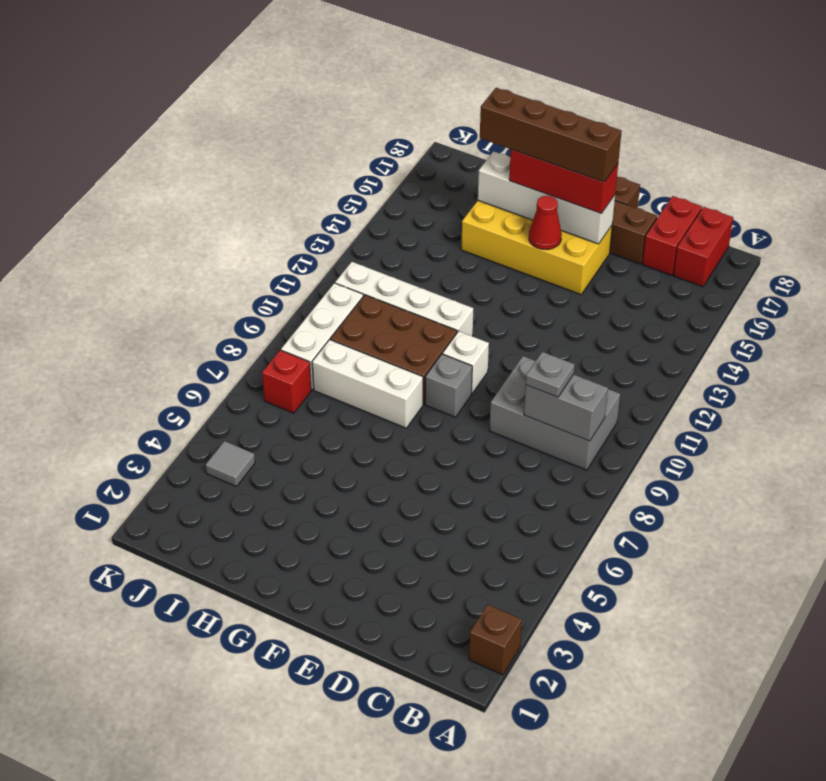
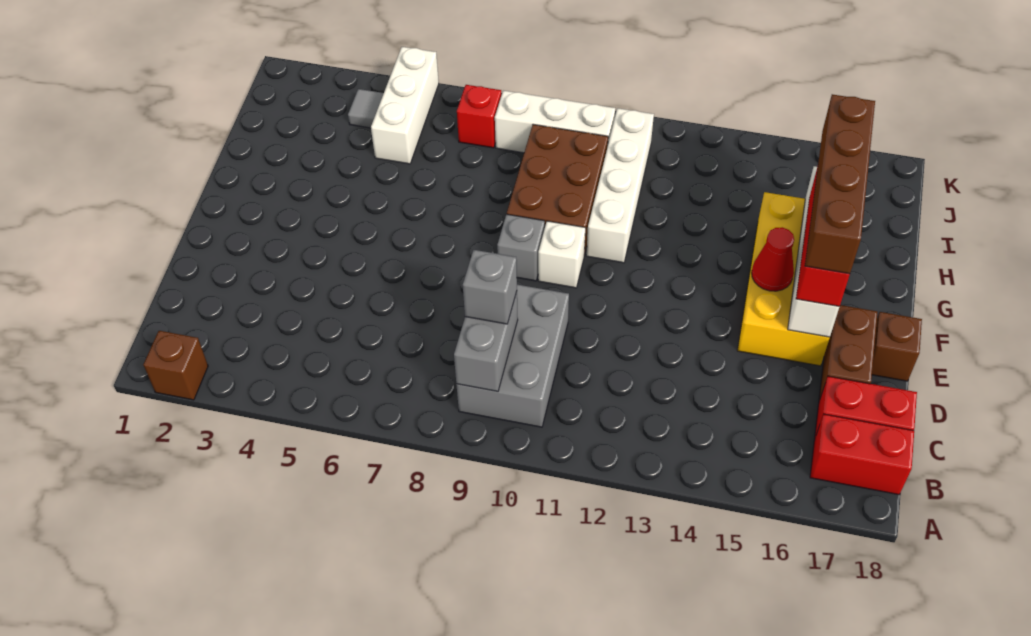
grey plate C9 level 3 -> grey brick C9 level 3
white brick G8:I8 level 1 -> white brick I5:K5 level 1

